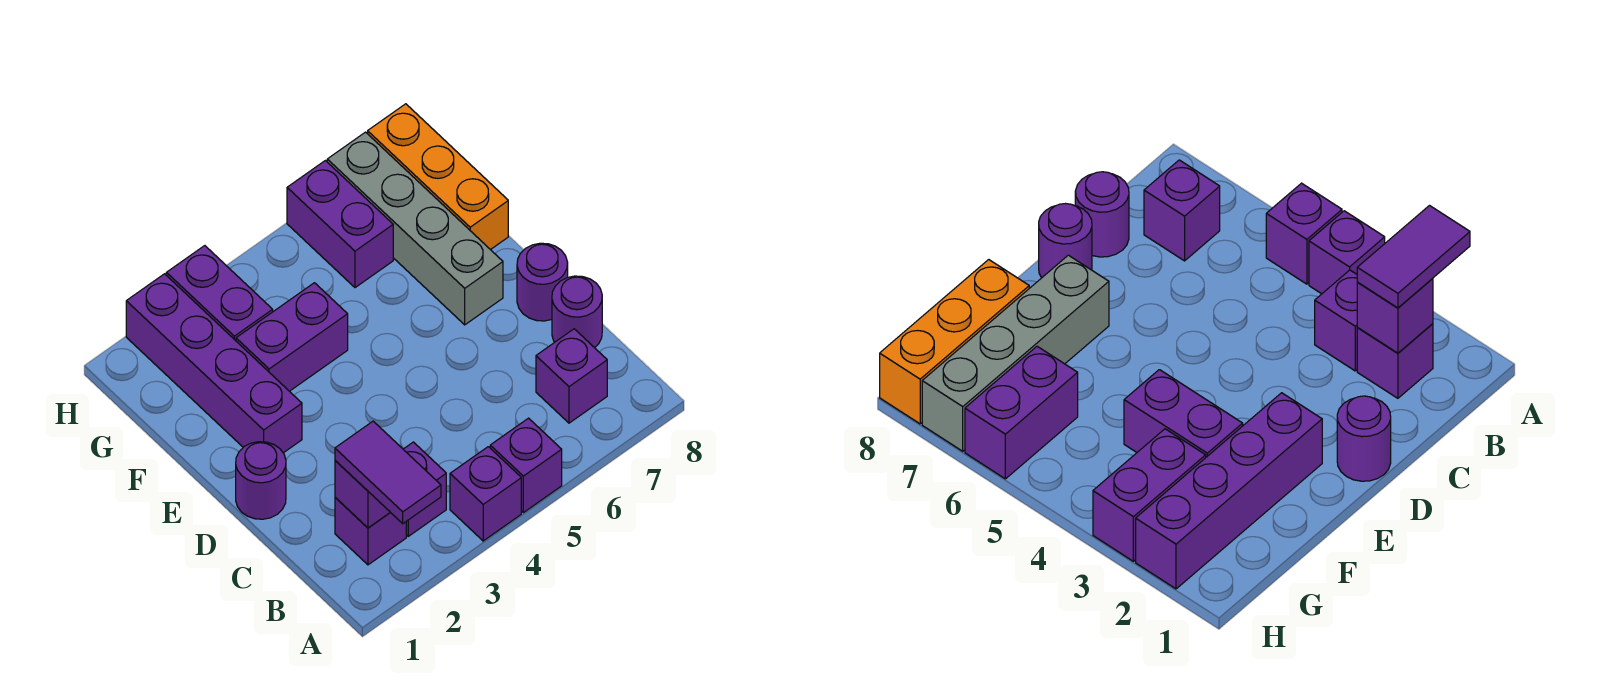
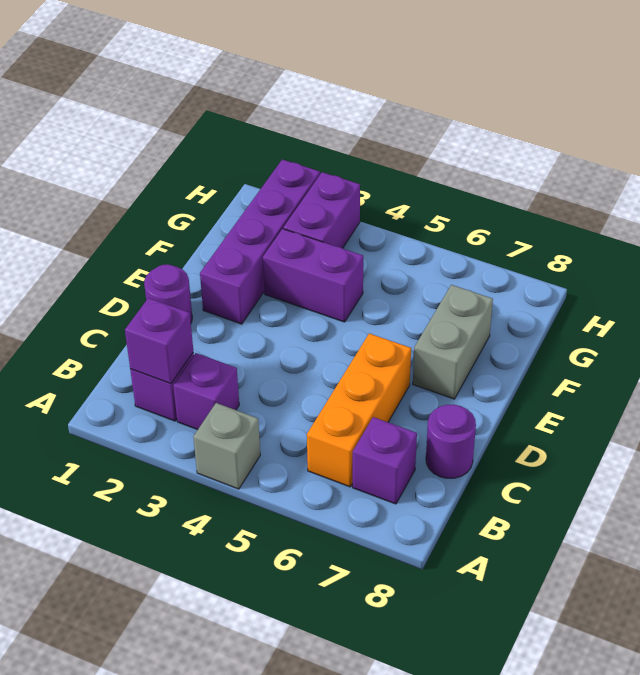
purple tile A2:B2 level 3 -> none
purple brick A4 level 1 -> grey brick A4 level 1
purple brick A5 level 1 -> none
purple round brick D8 level 1 -> none
grey brick E7:H7 level 1 -> grey brick E7:F7 level 1
orange brick F8:H8 level 1 -> orange brick B6:D6 level 1
purple brick G6:H6 level 1 -> none

